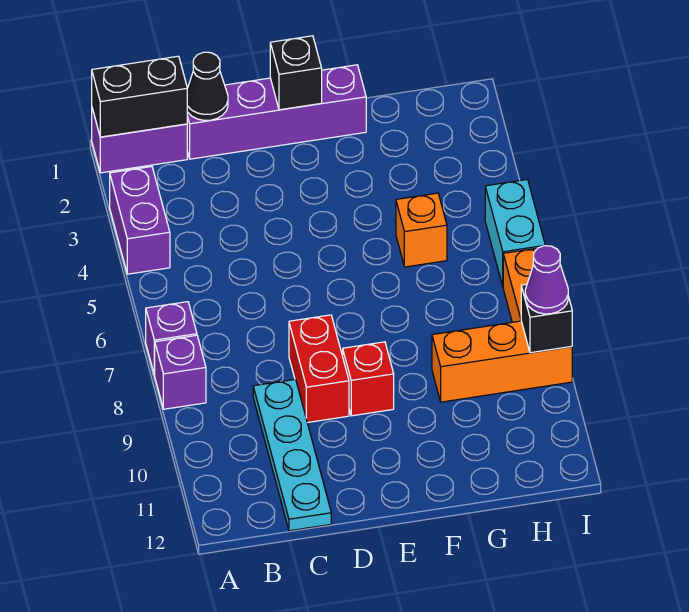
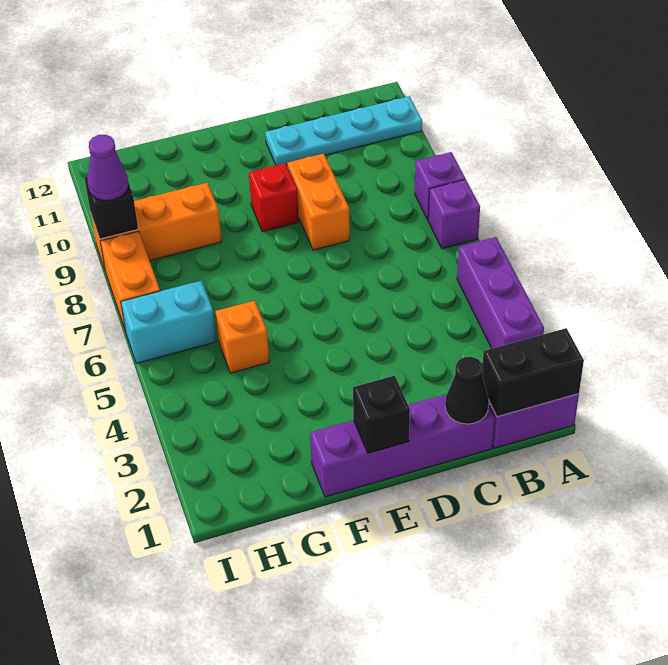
purple brick A3:A4 level 1 -> purple brick A3:A5 level 1
cyan plate C9:C12 level 1 -> cyan plate A11:D11 level 1
red brick D8:D9 level 1 -> orange brick D8:D9 level 1
cyan brick I5:I6 level 1 -> cyan brick H6:I6 level 1

